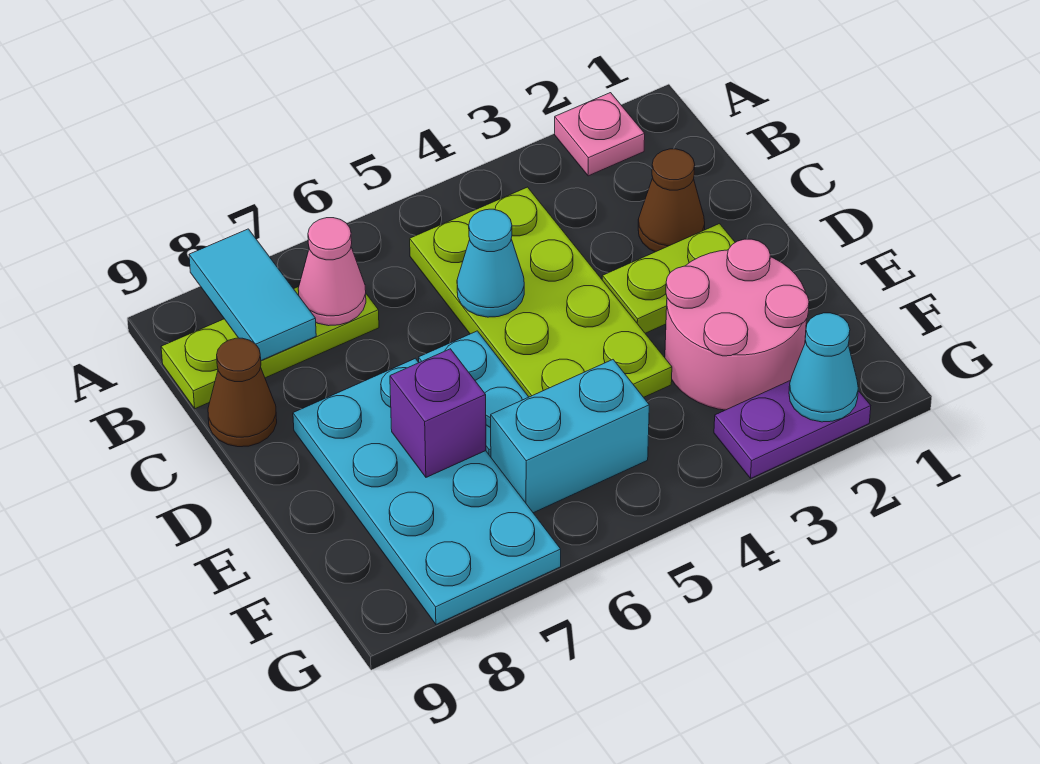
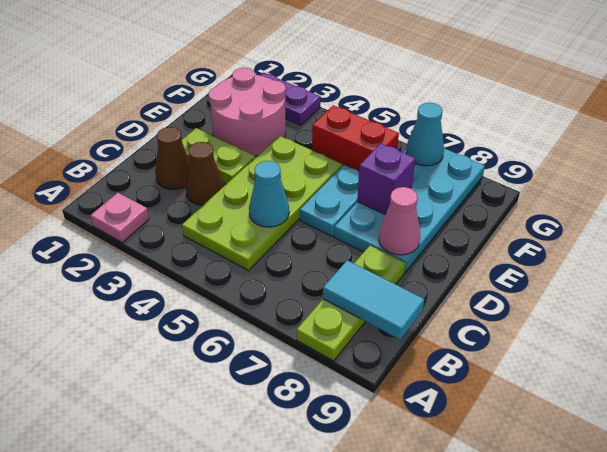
cyan tile A8:B8 level 2 -> cyan tile B8:B9 level 2
lime plate B7:B9 level 1 -> lime plate A8:C8 level 1
pink cone B7 level 2 -> pink cone D8 level 2
brown cone C9 level 1 -> brown cone C3 level 1
cyan brick F5:F6 level 1 -> red brick F5:F6 level 1
cyan cone G2 level 2 -> cyan cone G7 level 2

